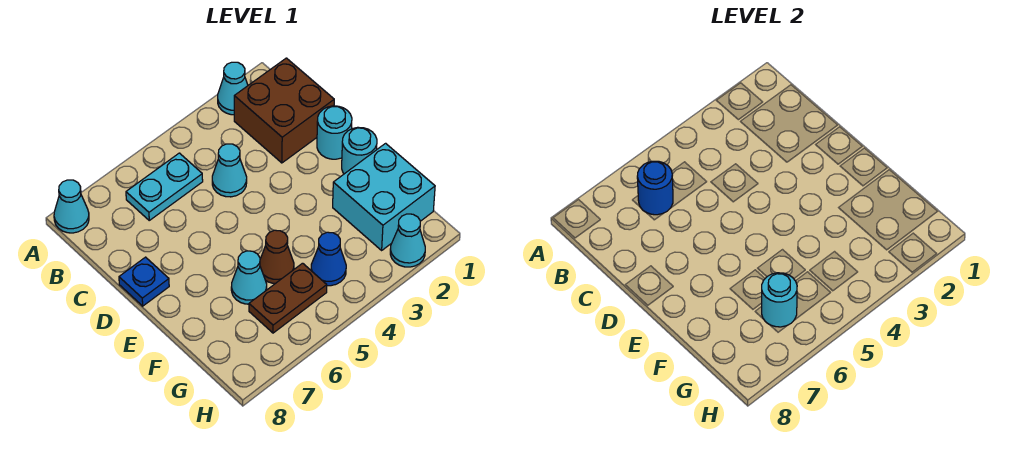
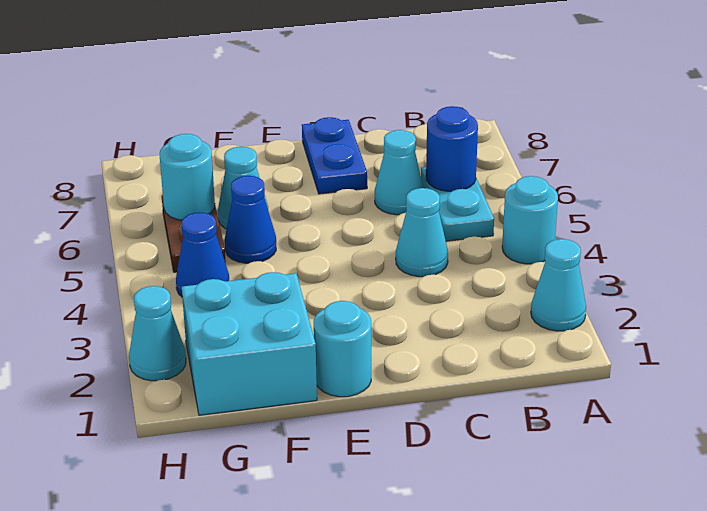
cyan cone A8 level 1 -> cyan cone C6 level 1
brown brick B1:C2 level 1 -> none
cyan round brick D1 level 1 -> cyan round brick A4 level 1
blue plate D8 level 1 -> blue plate D7:D8 level 1
brown cone F5 level 1 -> blue cone F5 level 1

